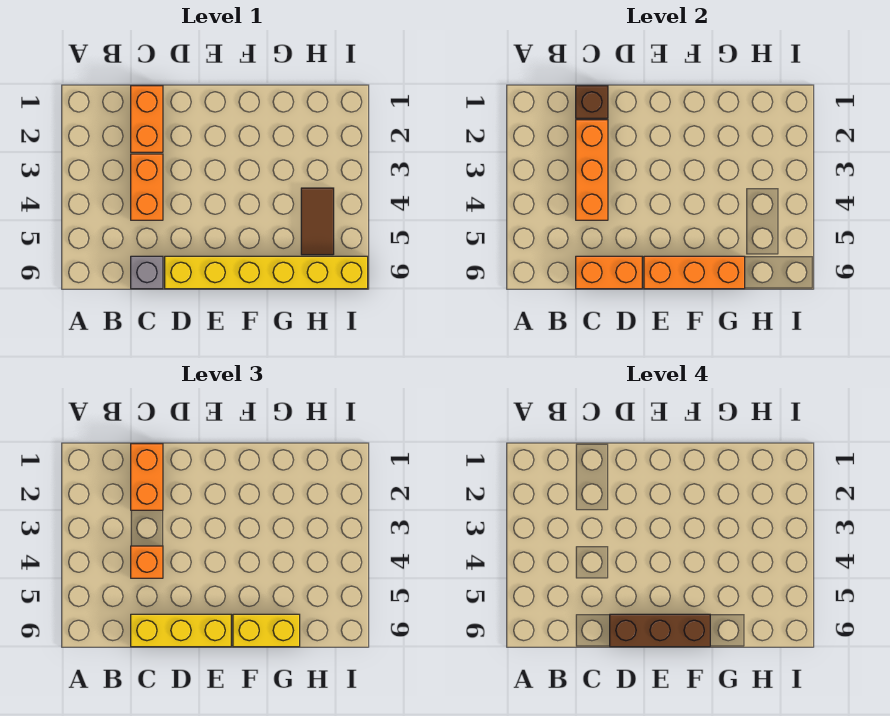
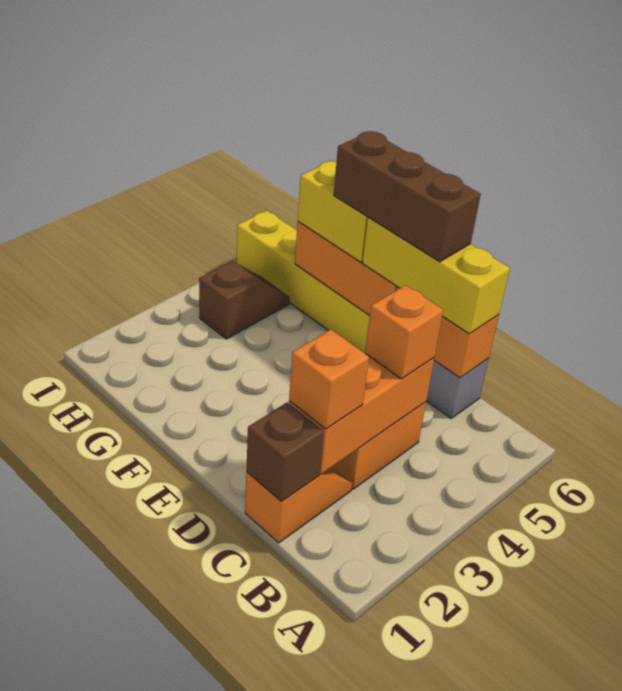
orange brick C1:C2 level 1 -> orange slope C1:C2 level 1 top 1
orange brick C1:C2 level 3 -> orange brick C2 level 3
brown tile H4:H5 level 1 -> brown slope H4:H5 level 1 top 4

